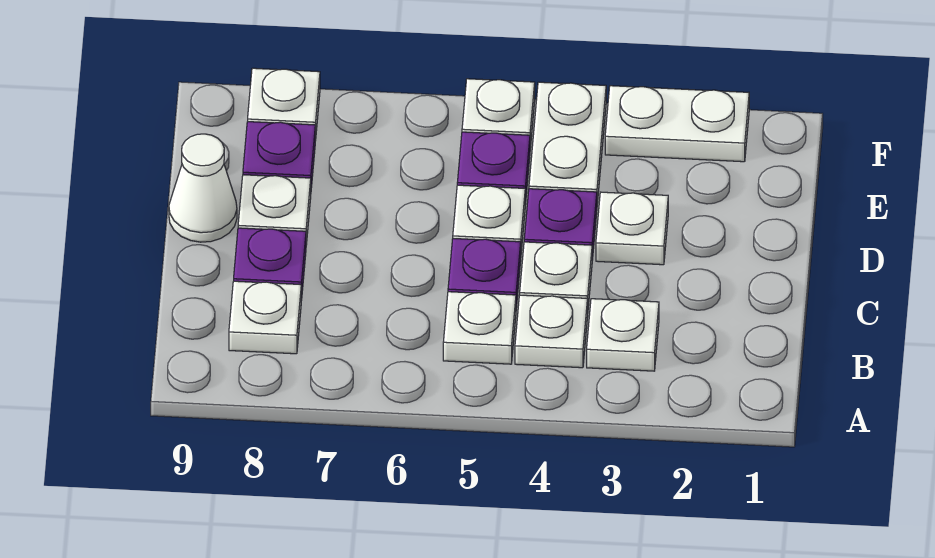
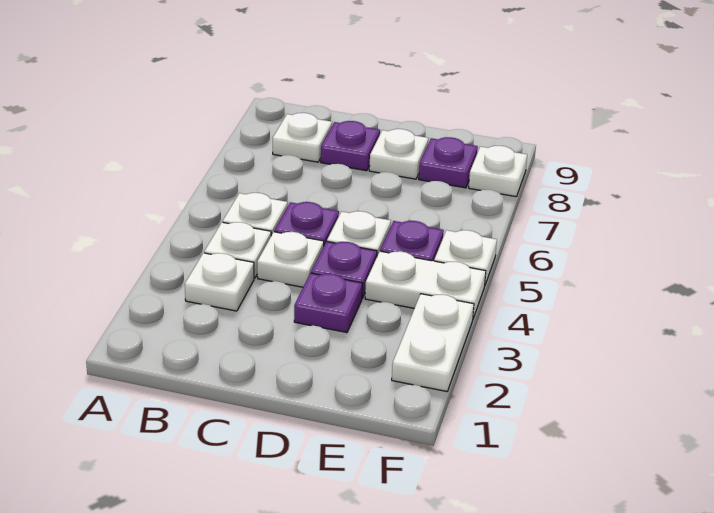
white plate D3 level 1 -> purple plate D3 level 1
white cone D9 level 1 -> none

